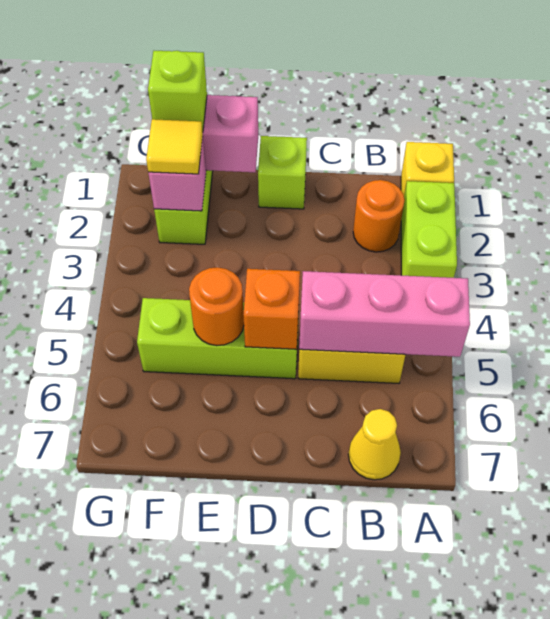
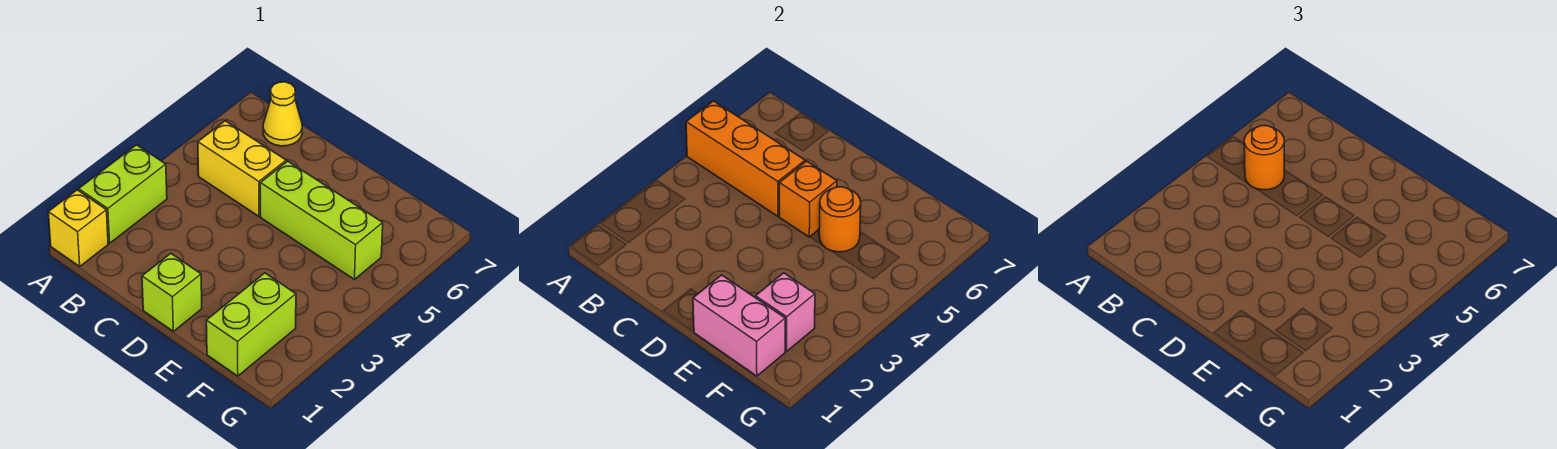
pink brick A5:C5 level 2 -> orange brick A5:C5 level 2
orange round brick B2 level 1 -> orange round brick B5 level 3
lime brick F1 level 3 -> none
yellow tile F2 level 3 -> none

